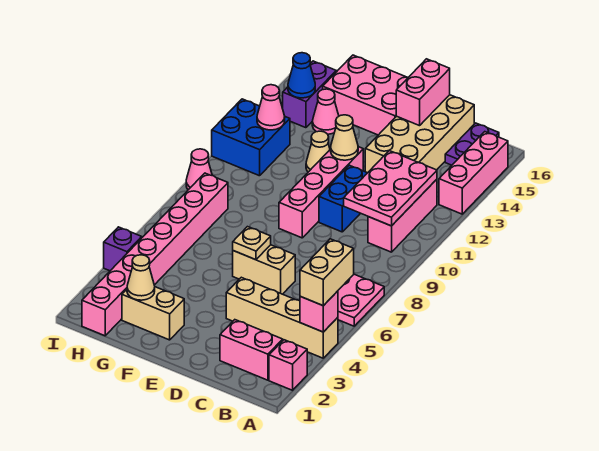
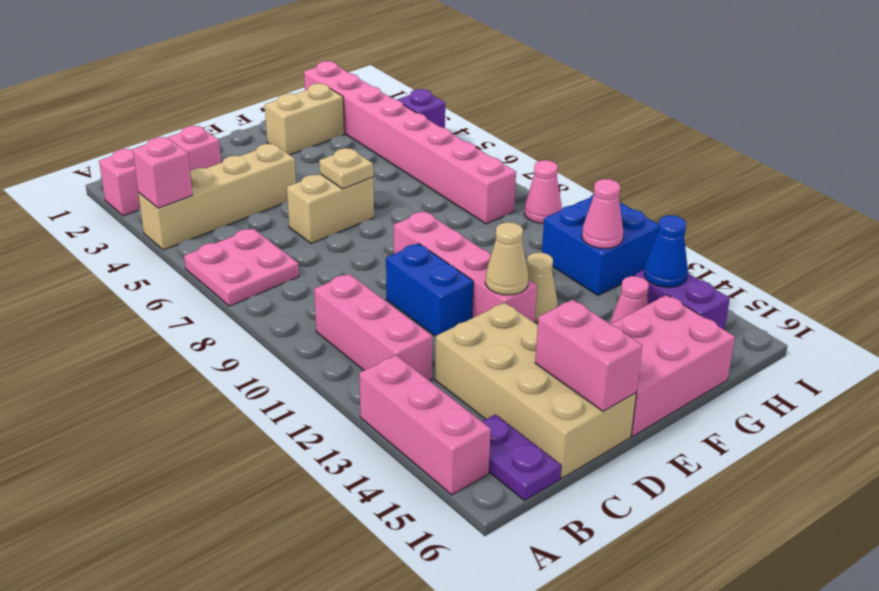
tan brick A4:A5 level 3 -> none
pink plate B10:C12 level 2 -> none
tan cone G2 level 2 -> none

